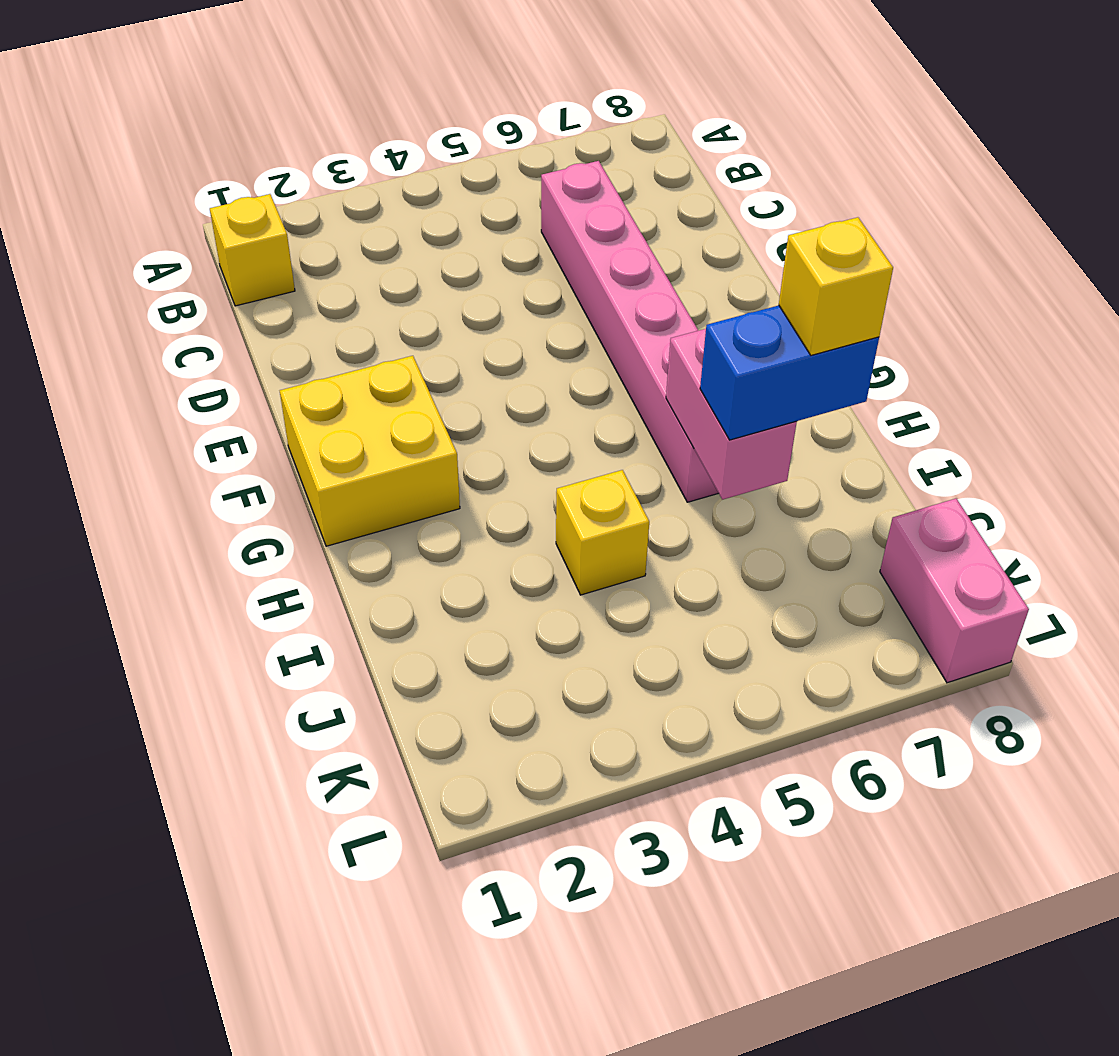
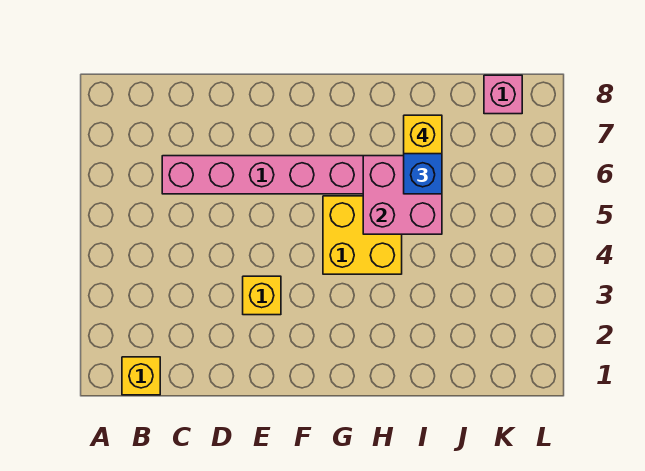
yellow brick F1:G2 level 1 -> yellow brick G4:H5 level 1
pink brick H6:I6 level 2 -> pink brick H5:I6 level 2
yellow brick I4 level 1 -> yellow brick E3 level 1
pink brick K8:L8 level 1 -> pink brick K8 level 1

